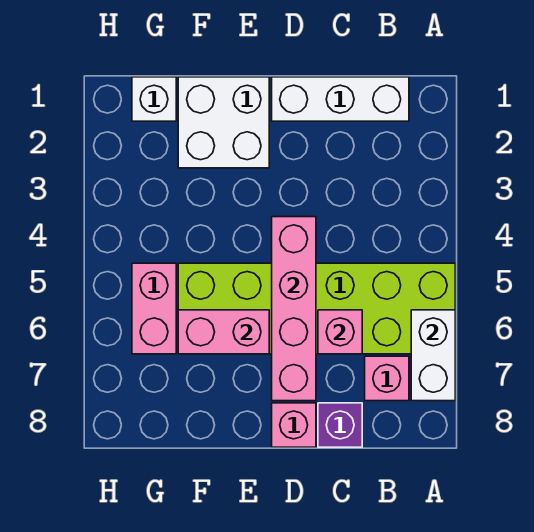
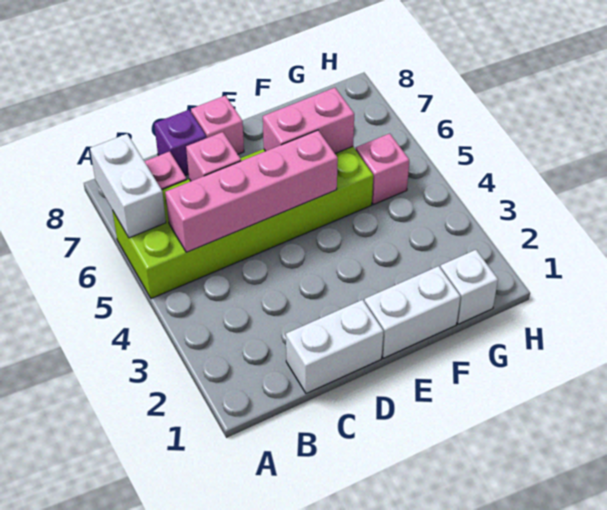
white brick B1:D1 level 1 -> white brick C1:D1 level 1
pink brick D4:D7 level 2 -> pink brick B5:E5 level 2
white brick E1:F2 level 1 -> white brick E1:F1 level 1
pink brick G5:G6 level 1 -> pink brick G5 level 1

